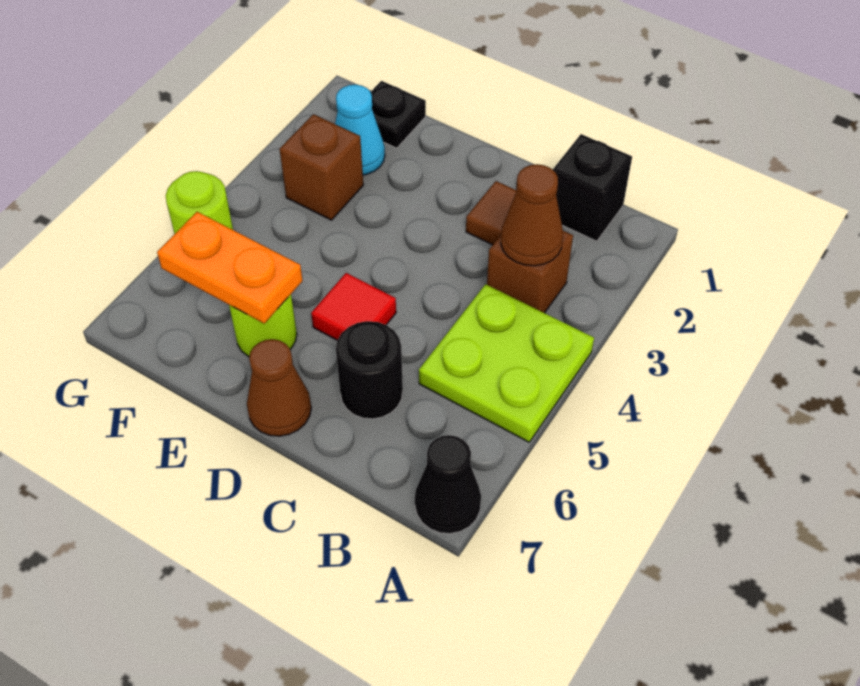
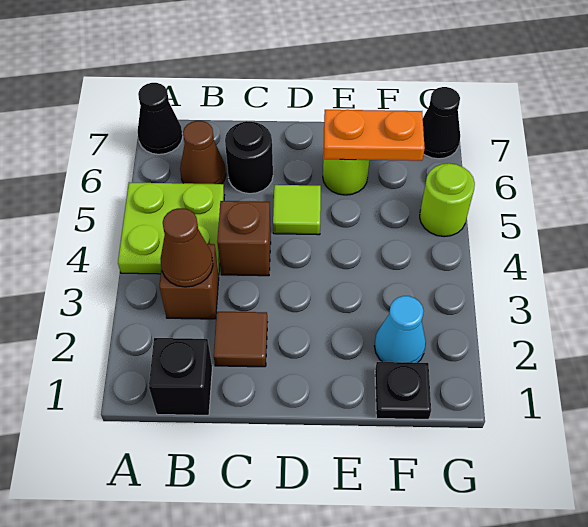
red tile D5 level 1 -> lime tile D5 level 1
brown cone D7 level 1 -> brown cone B6 level 1
brown brick F3 level 1 -> brown brick C4 level 1
none -> black cone G7 level 1

